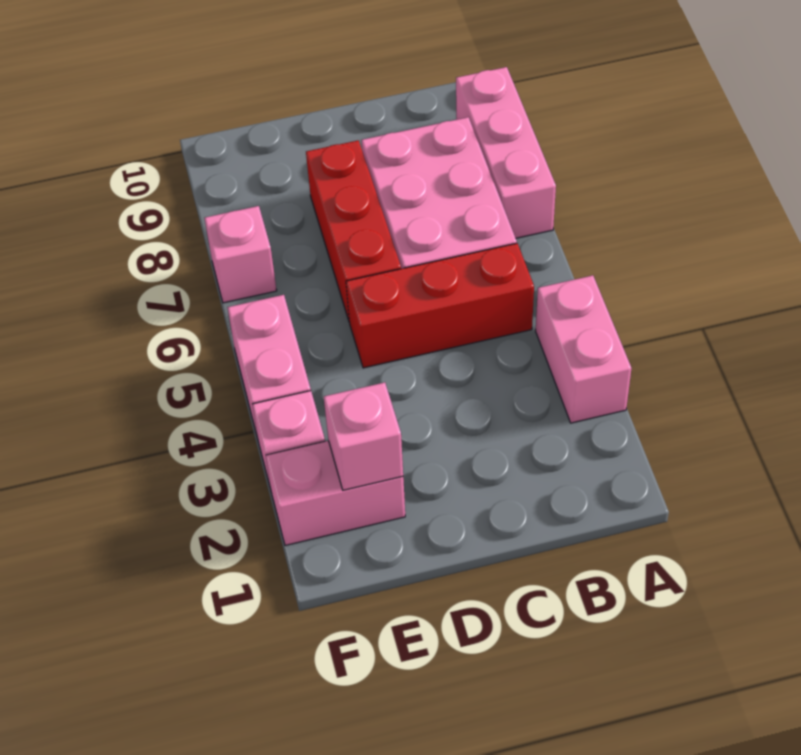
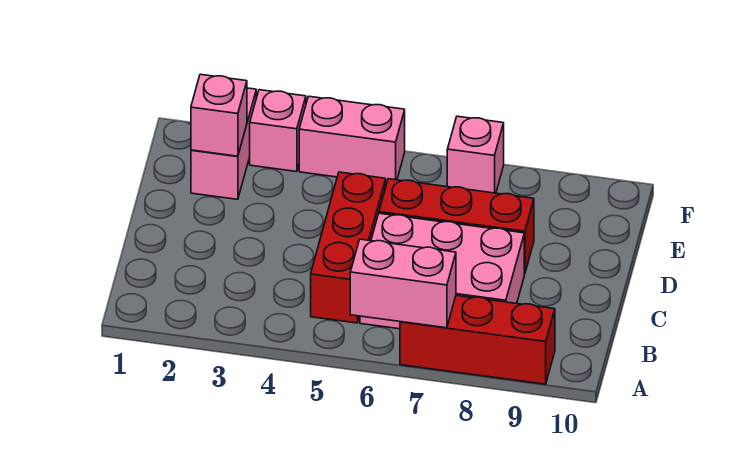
pink brick A3:A4 level 1 -> pink brick A6:A7 level 2
pink brick A7:A9 level 1 -> red brick A7:A9 level 1

